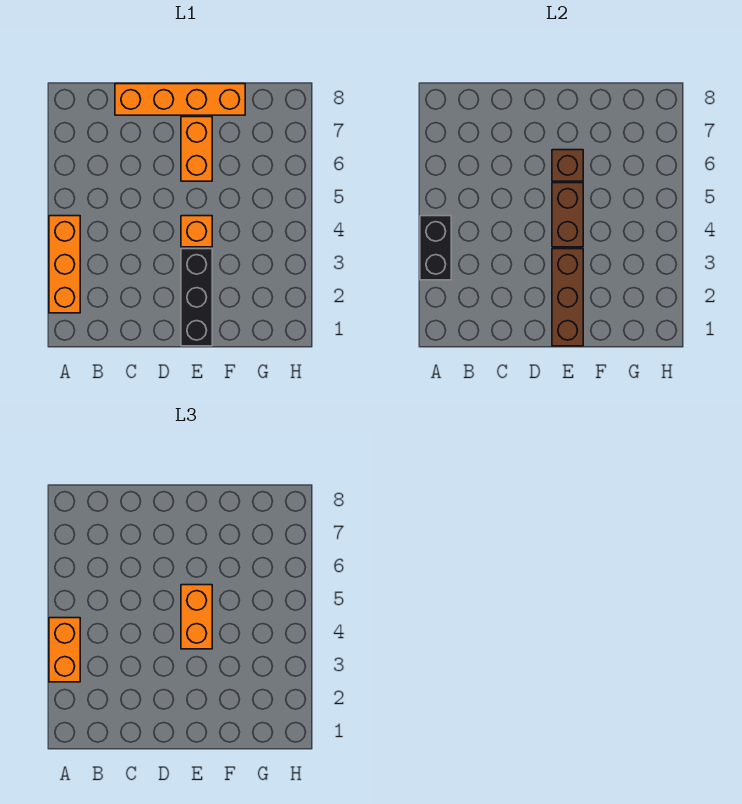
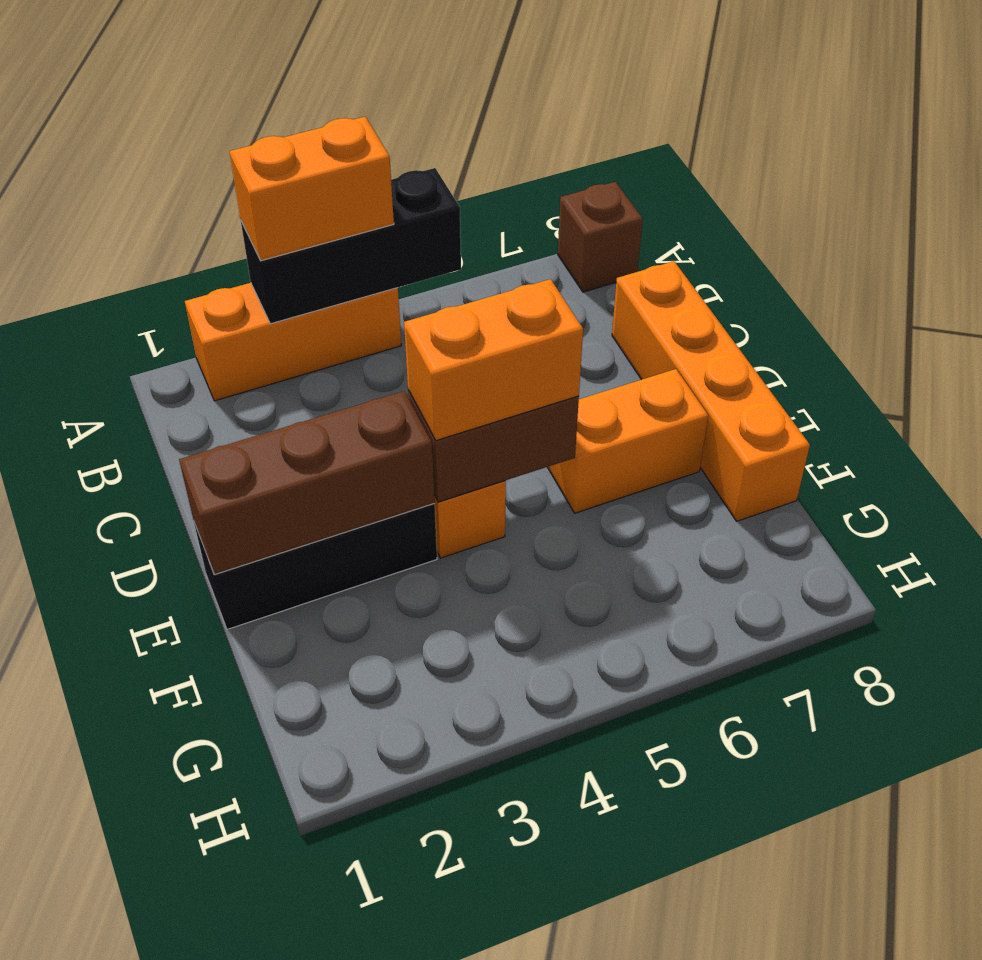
black brick A3:A4 level 2 -> black brick A3:A5 level 2
brown brick E6 level 2 -> brown brick A8 level 1

